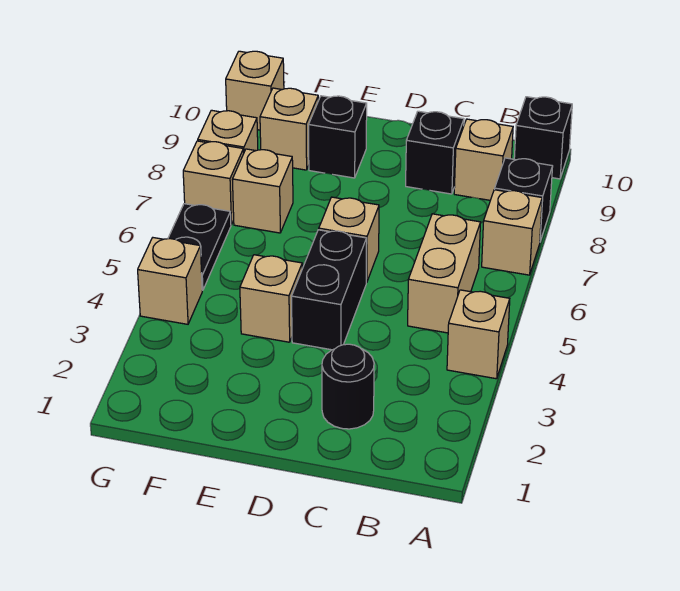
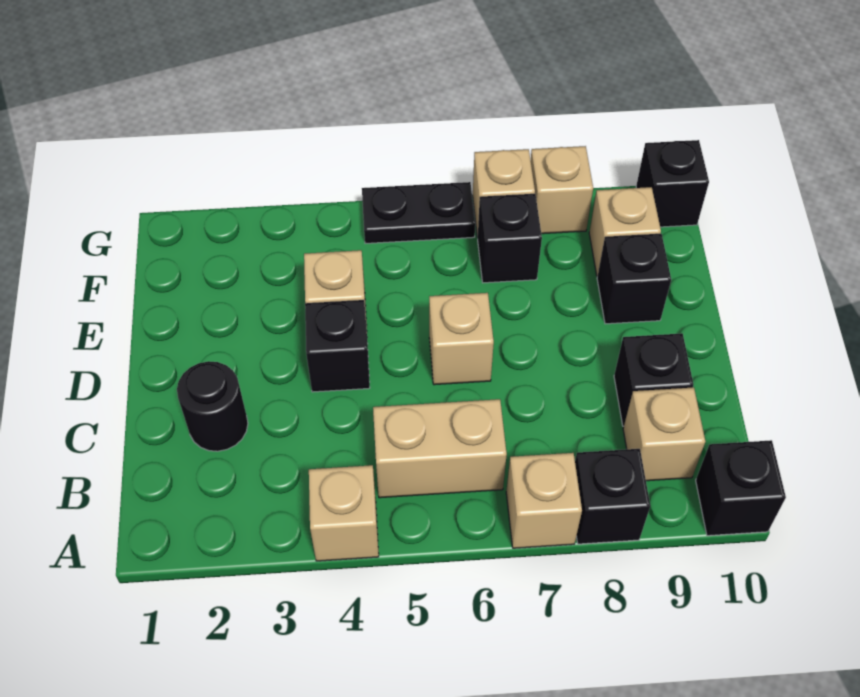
black brick D4:D5 level 1 -> black brick D4 level 1
tan brick F7 level 1 -> black brick F7 level 1
tan brick G4 level 1 -> none
tan brick G10 level 1 -> black brick G10 level 1

